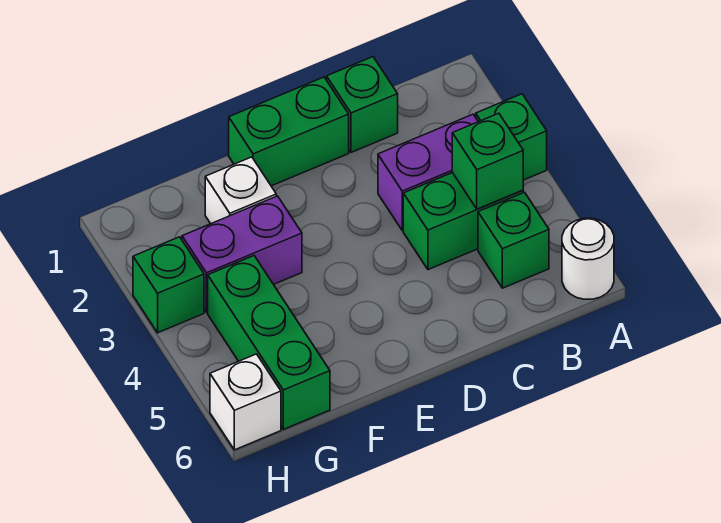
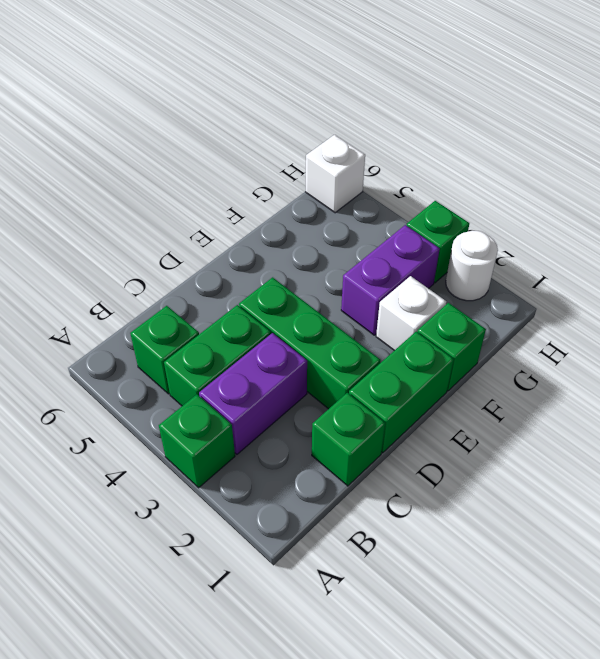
white round brick A6 level 1 -> white round brick H2 level 1
green brick B4 level 2 -> green brick F1 level 1
green brick G4:G6 level 1 -> green brick D2:D4 level 1

